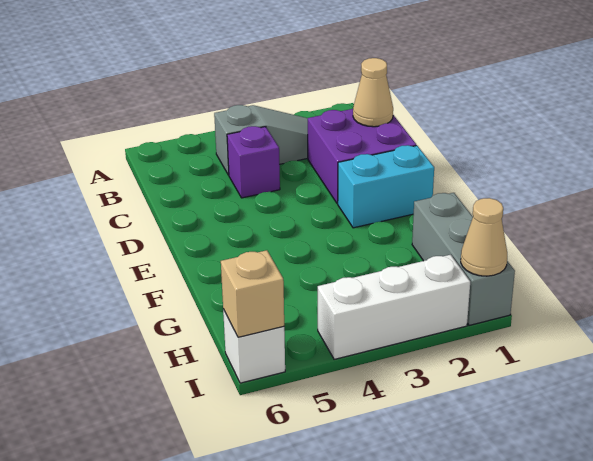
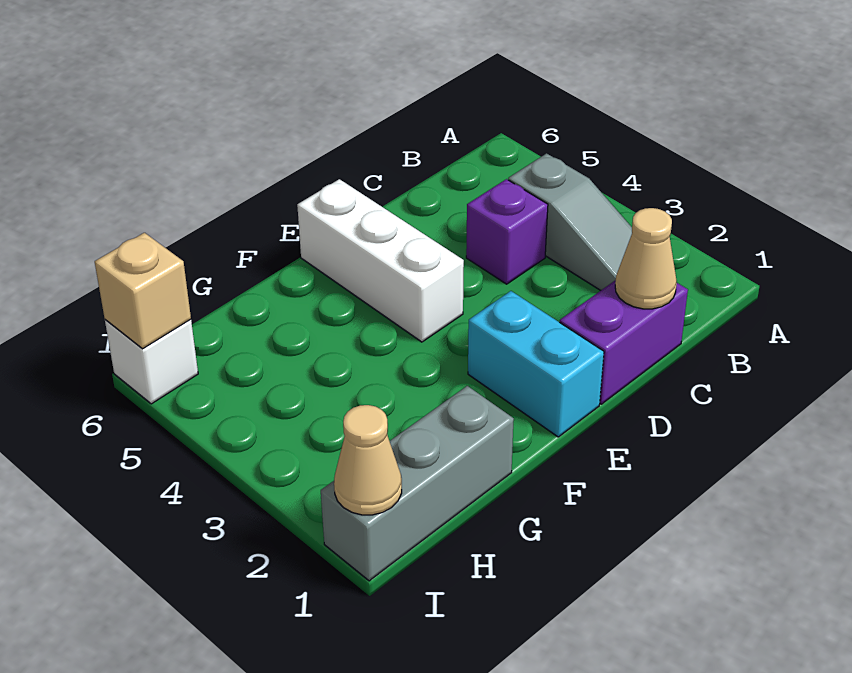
purple brick C1:D2 level 1 -> purple brick C1:D1 level 1
white brick I2:I4 level 1 -> white brick E4:E6 level 1

